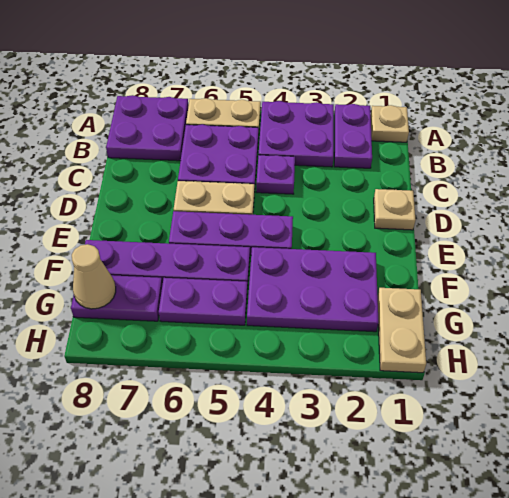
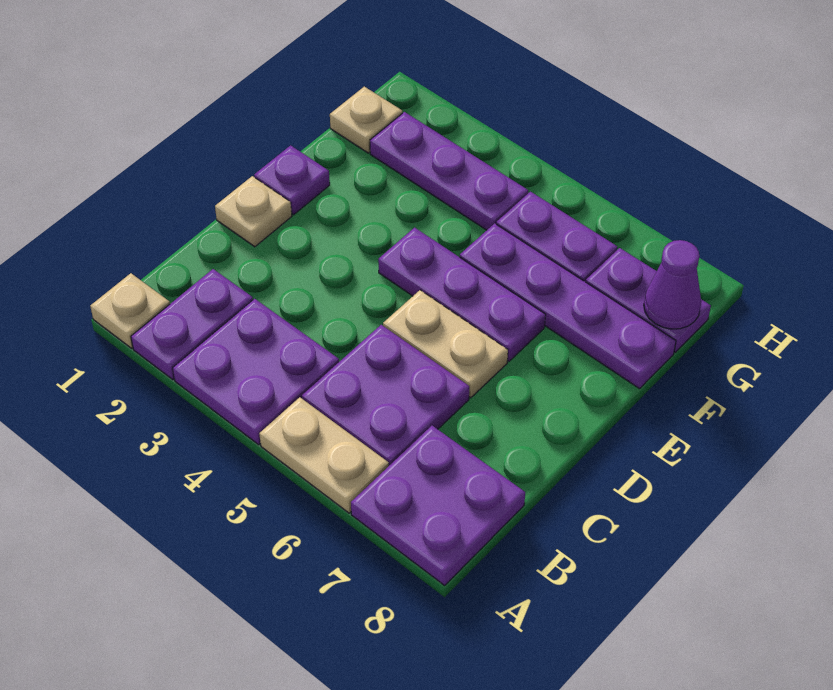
purple plate C4 level 1 -> purple plate E1 level 1
purple plate F2:G4 level 1 -> purple plate G2:G4 level 1
tan plate G1:H1 level 1 -> tan plate G1 level 1
tan cone G8 level 2 -> purple cone G8 level 2

